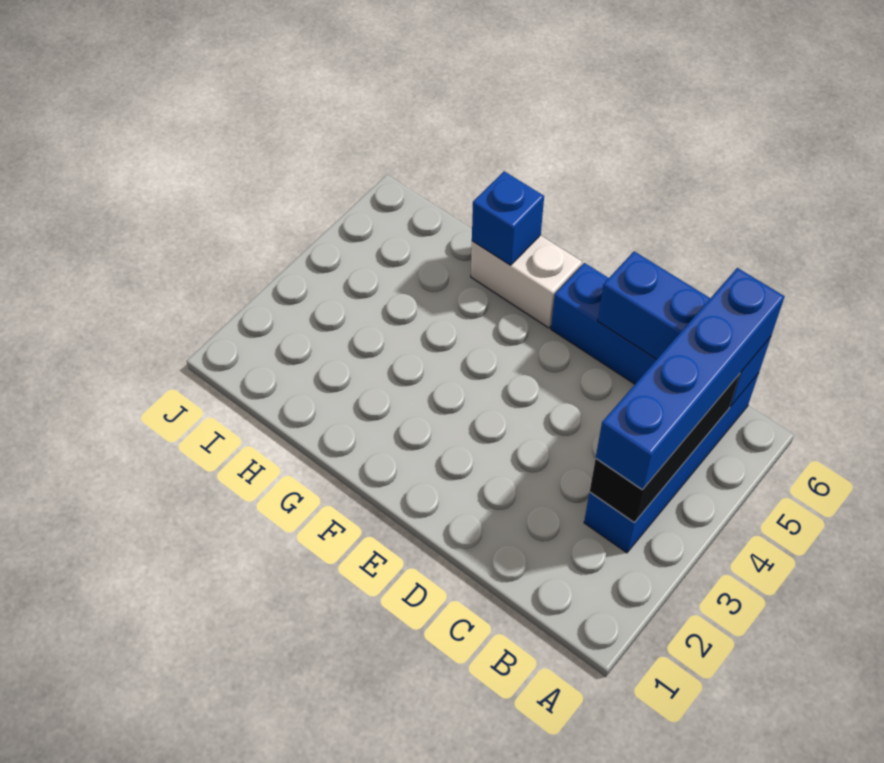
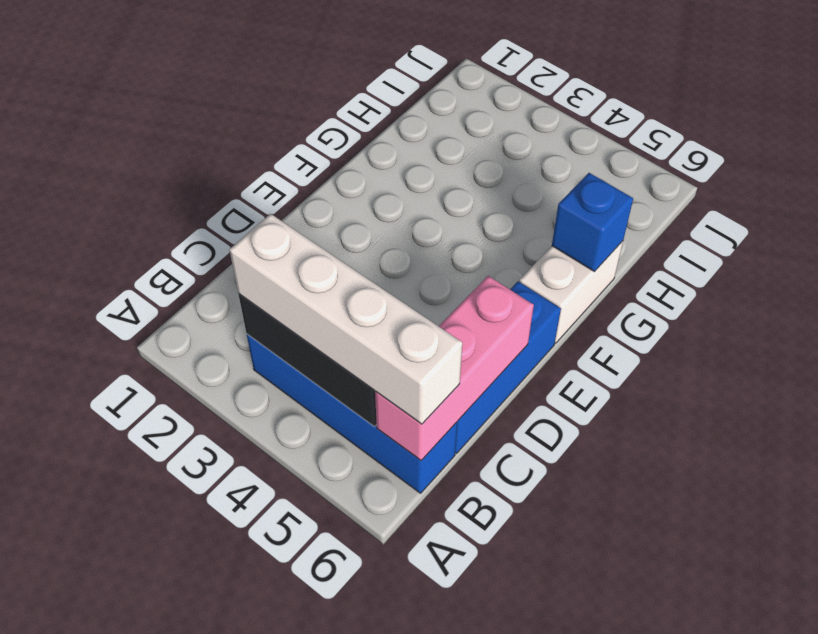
blue brick B3:B6 level 3 -> white brick B3:B6 level 3
blue brick B6:D6 level 2 -> pink brick B6:D6 level 2

